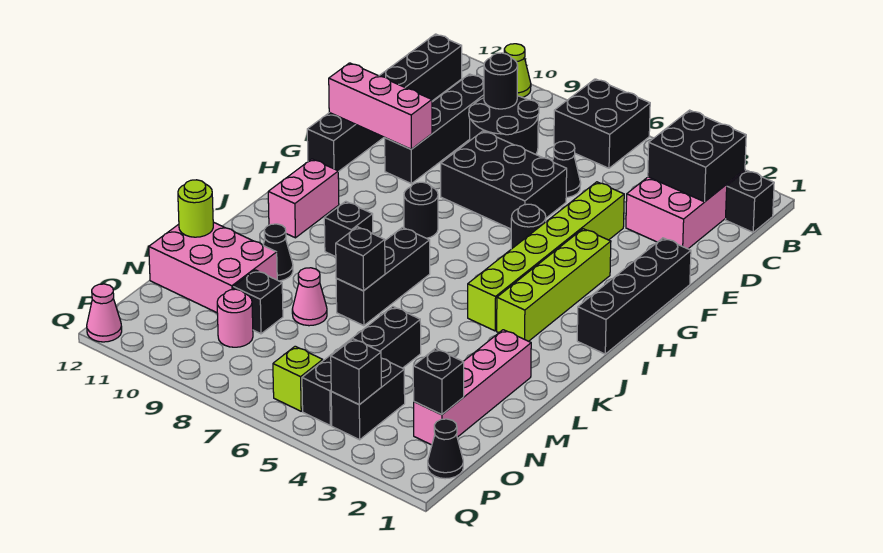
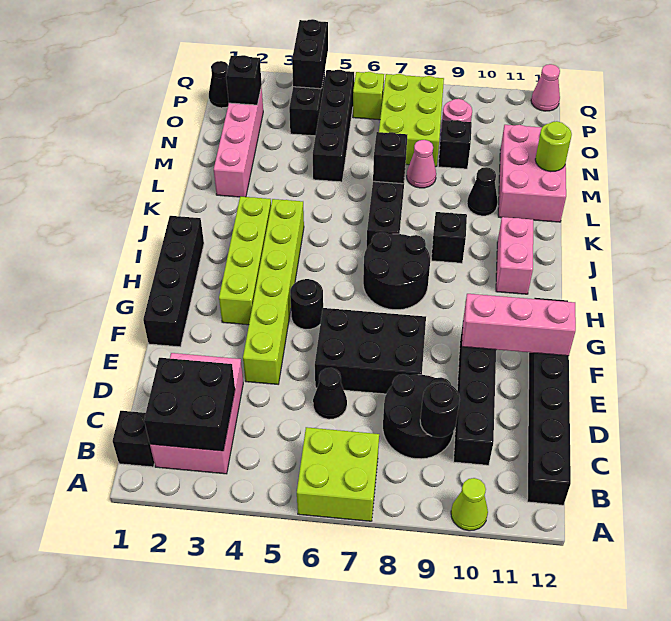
black brick A6:B7 level 1 -> lime brick A6:B7 level 1
black round brick H8 level 1 -> black round brick H7:I8 level 1
pink brick M10:N12 level 1 -> pink brick L11:N12 level 1
none -> lime brick N7:P8 level 1
black brick P4 level 2 -> black brick P4:Q4 level 2

